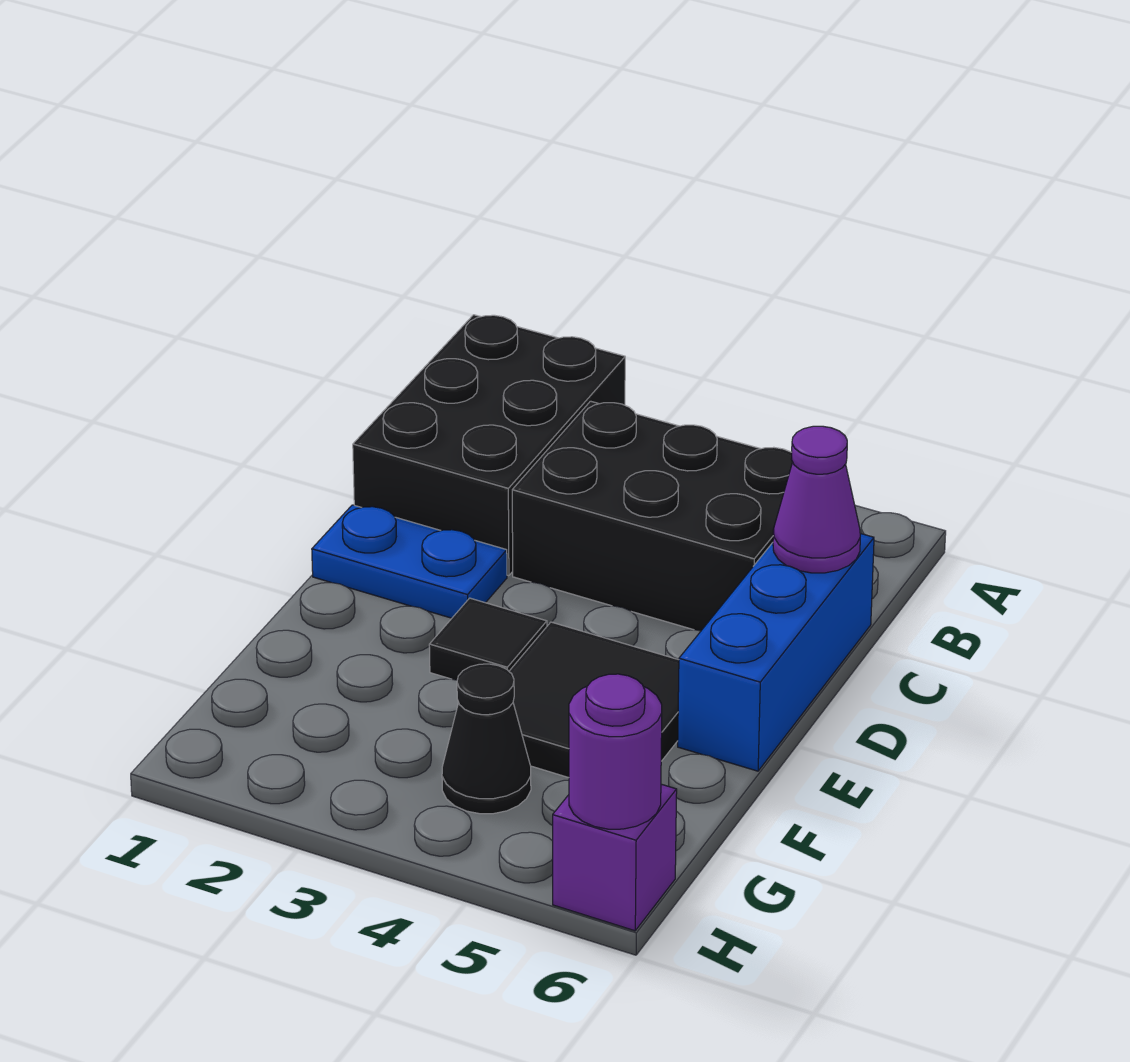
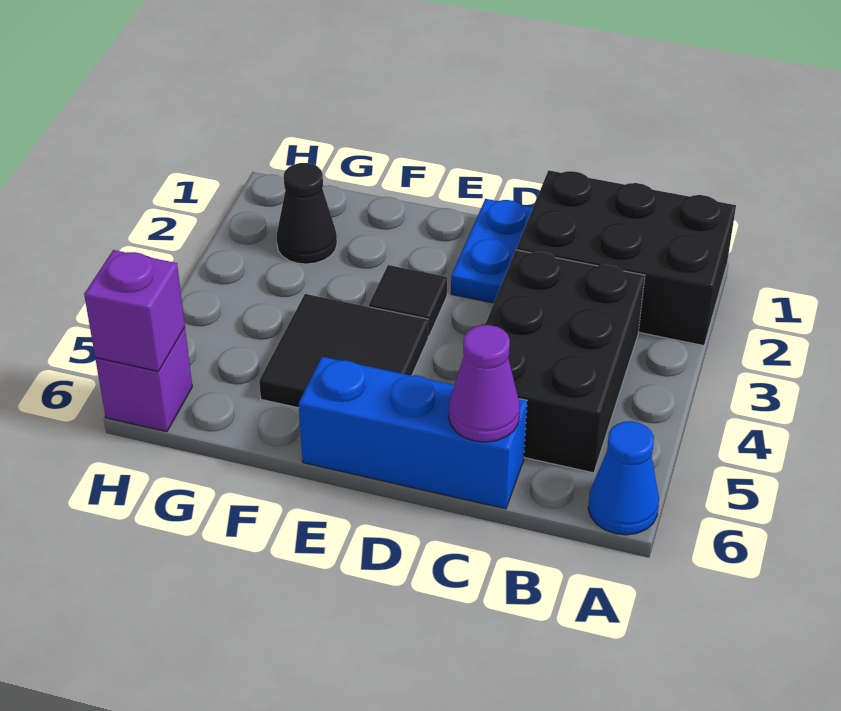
none -> blue cone A6 level 1
black cone G4 level 1 -> black cone G2 level 1
purple round brick H6 level 2 -> purple brick H6 level 2

